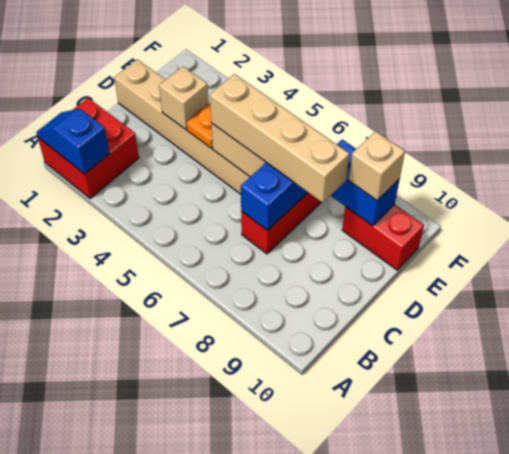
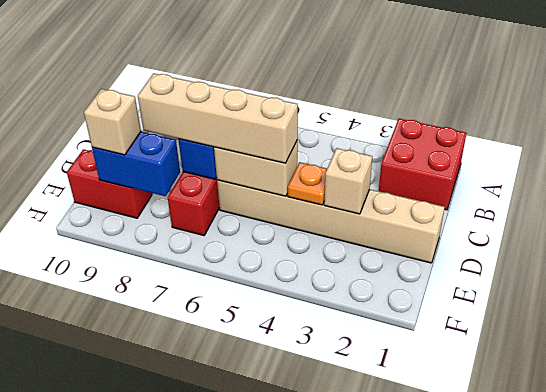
blue slope A1:A2 level 2 top 2 -> none

